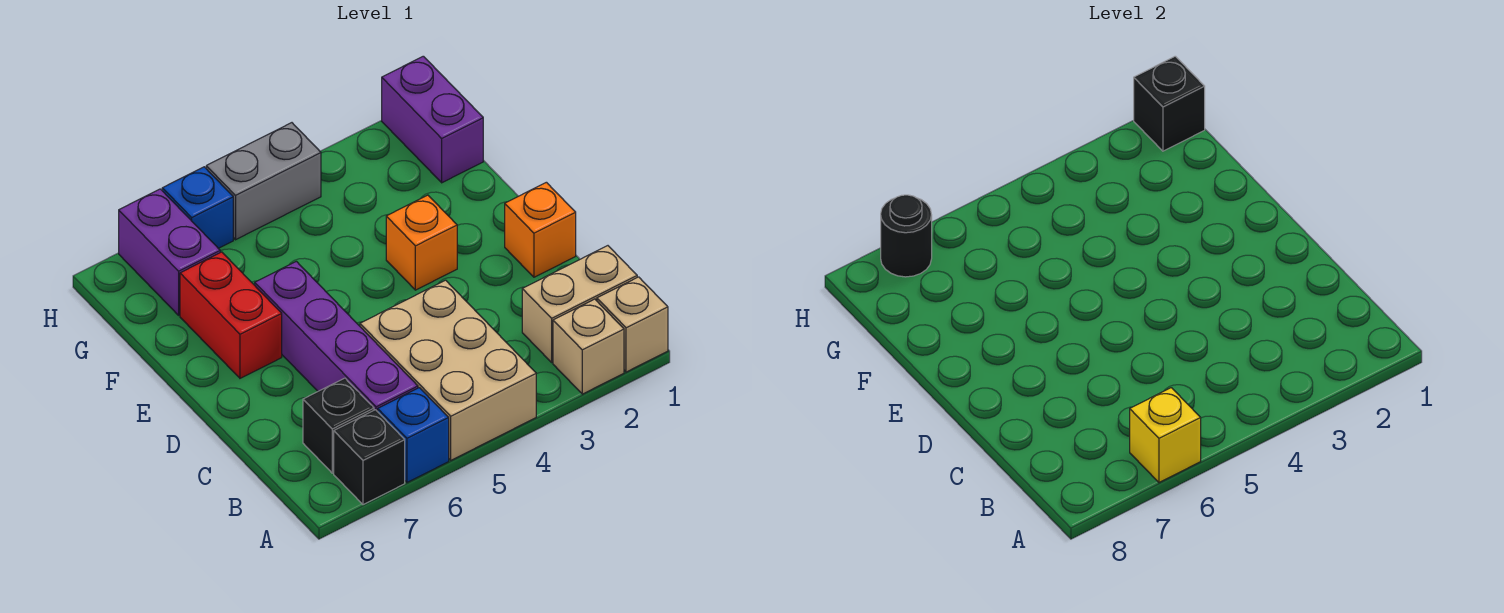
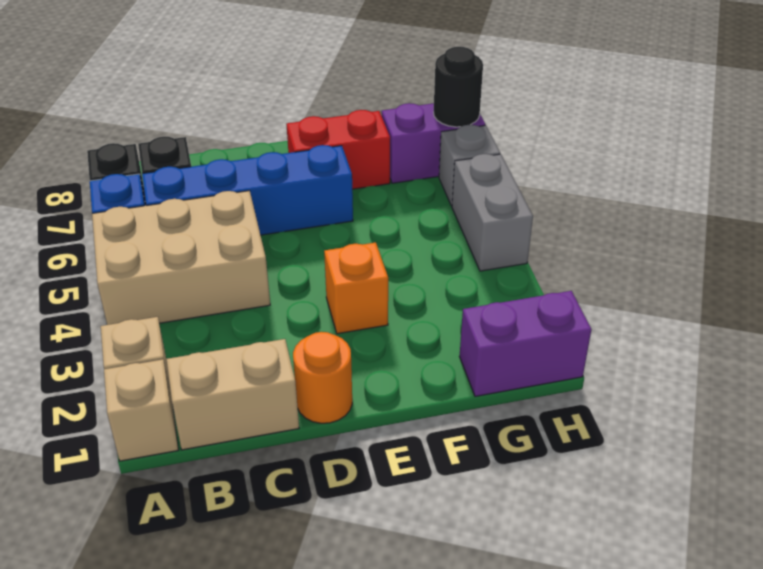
yellow brick A6 level 2 -> none
tan brick B1:B2 level 1 -> tan brick B1:C1 level 1
purple brick B6:E6 level 1 -> blue brick B6:E6 level 1
orange brick D1 level 1 -> orange round brick D1 level 1
black brick H1 level 2 -> none
blue brick H6 level 1 -> grey brick H6 level 1

